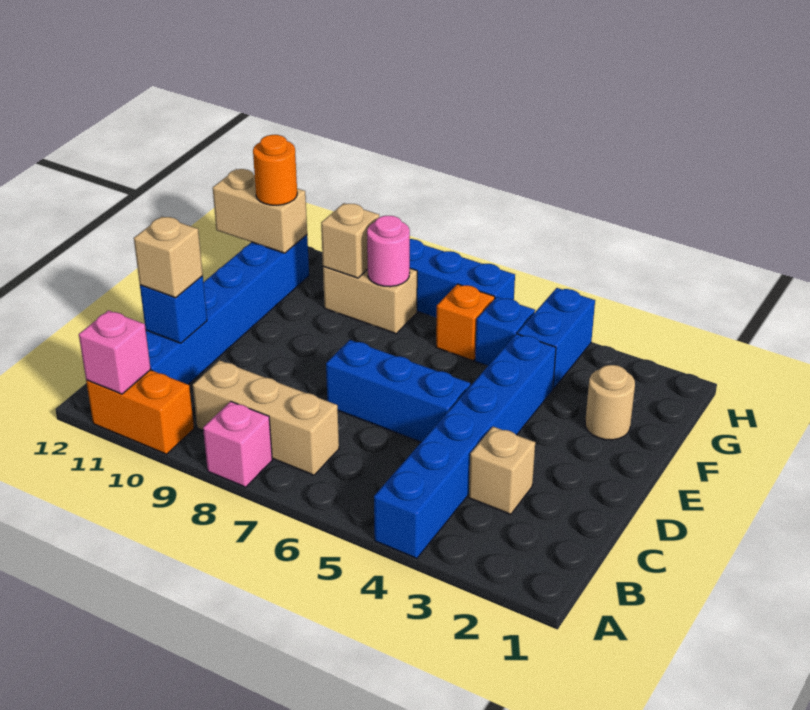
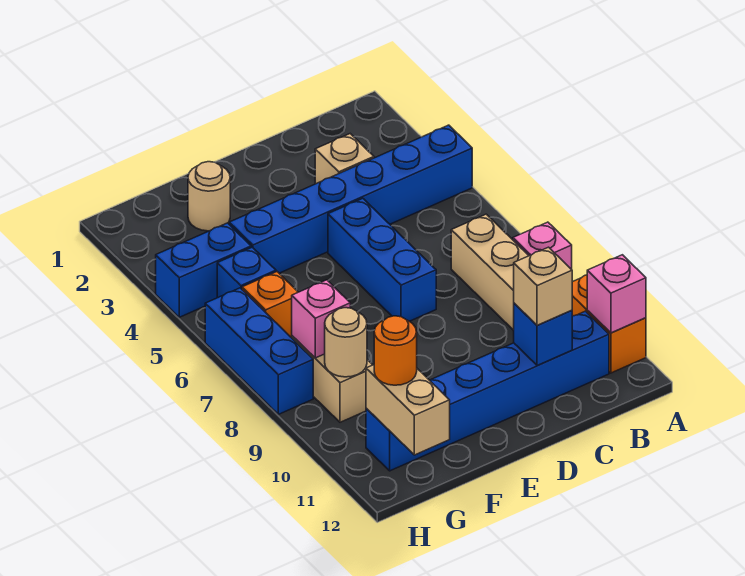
pink round brick G8 level 2 -> pink brick G8 level 2
tan brick G9 level 2 -> tan round brick G9 level 2

